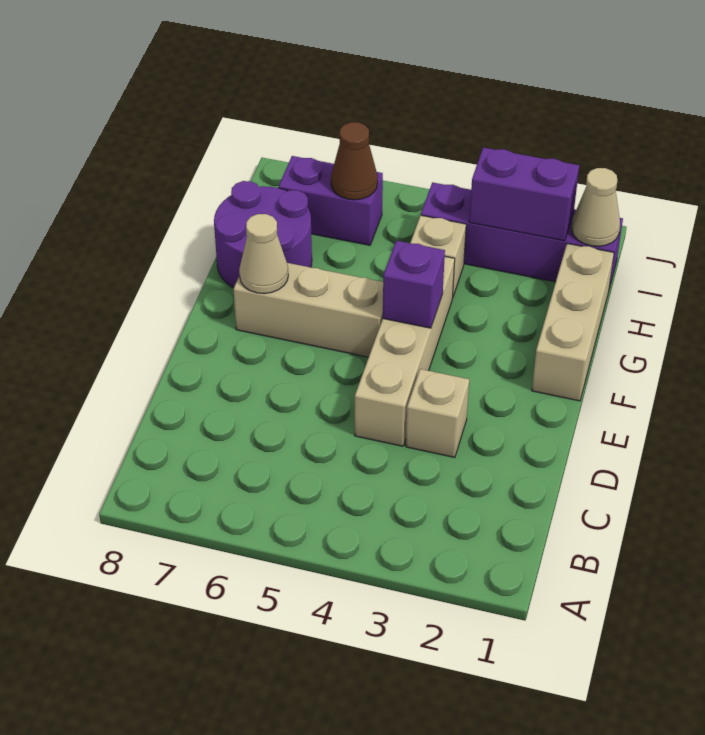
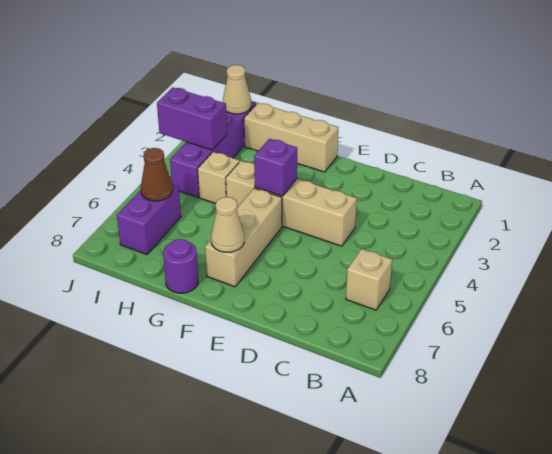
tan brick D3 level 1 -> tan brick B6 level 1
purple round brick G7:H8 level 1 -> purple round brick G8 level 1
purple brick I2:I3 level 2 -> purple brick I3:J3 level 2

